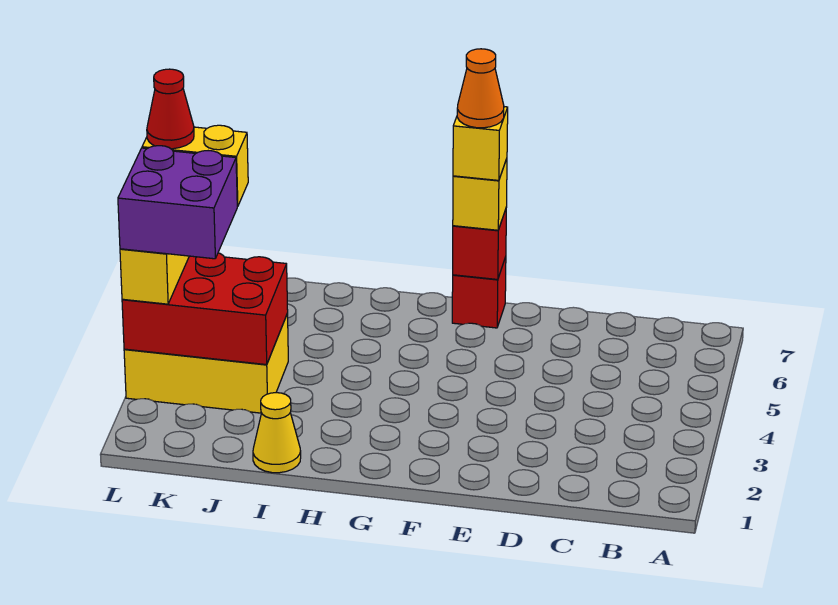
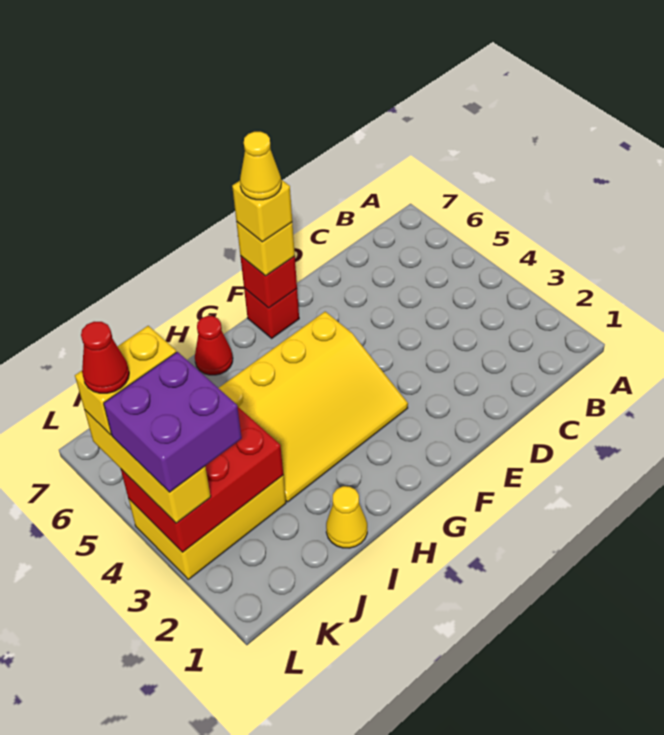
none -> yellow slope F3:I5 level 1 top 5
orange cone F7 level 5 -> yellow cone F7 level 5
none -> red cone H7 level 1

